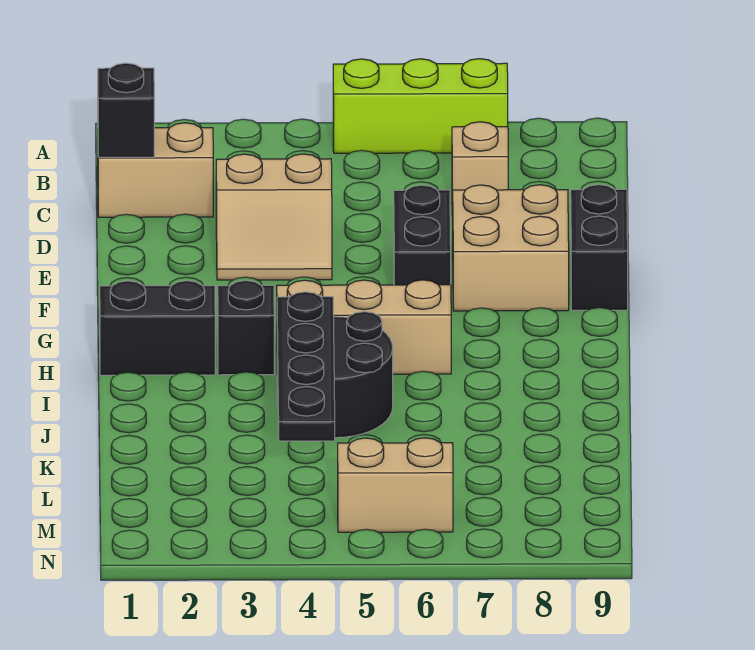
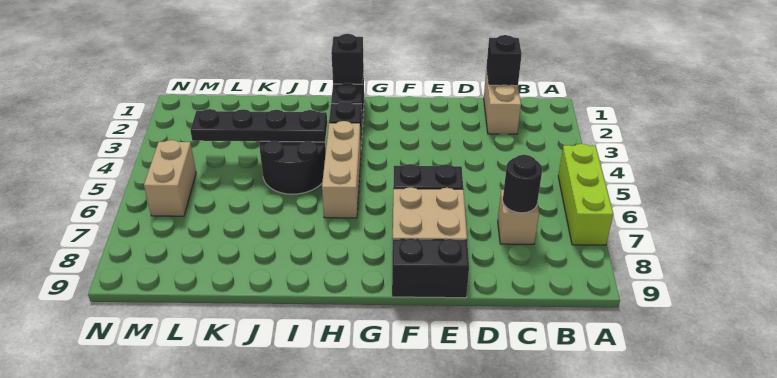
none -> black round brick C7 level 2
tan slope D3:E4 level 1 top D -> none
none -> black brick H1 level 2

